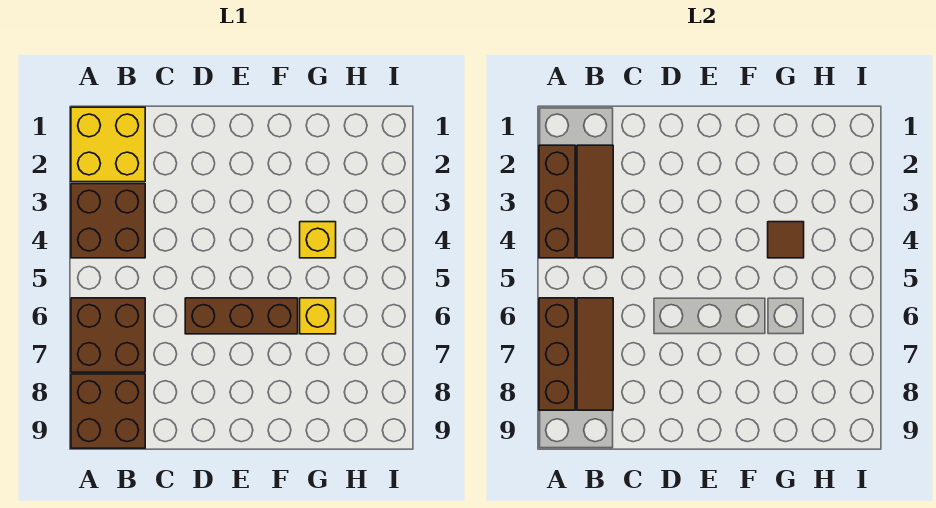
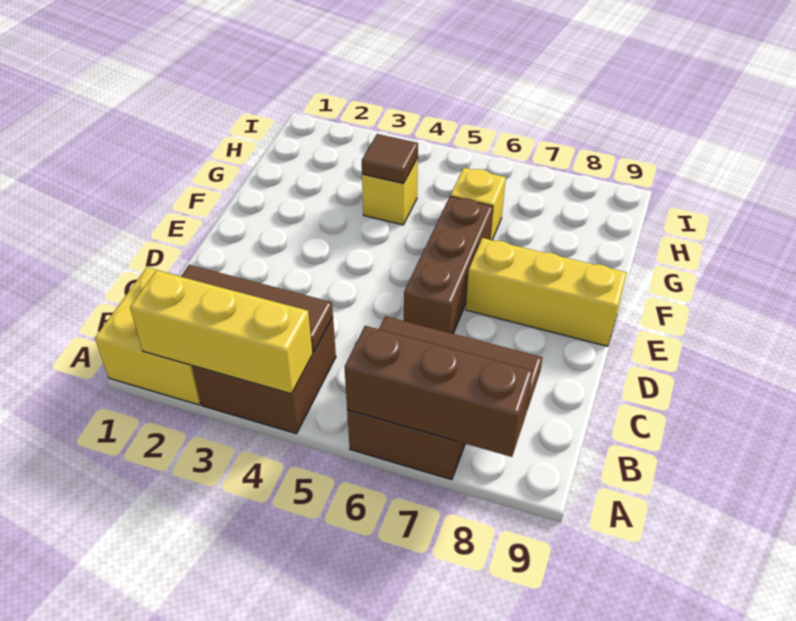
brown brick A2:A4 level 2 -> yellow brick A2:A4 level 2
brown brick A8:B9 level 1 -> none
none -> yellow brick E7:E9 level 1

